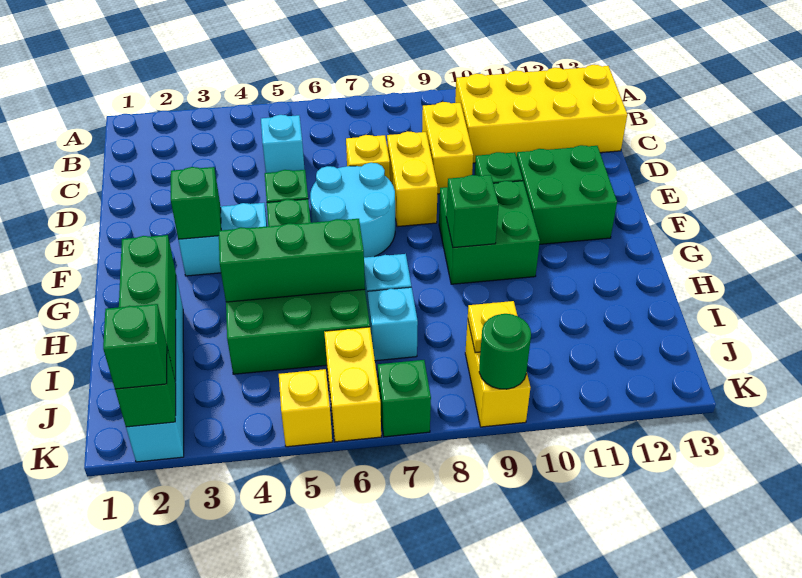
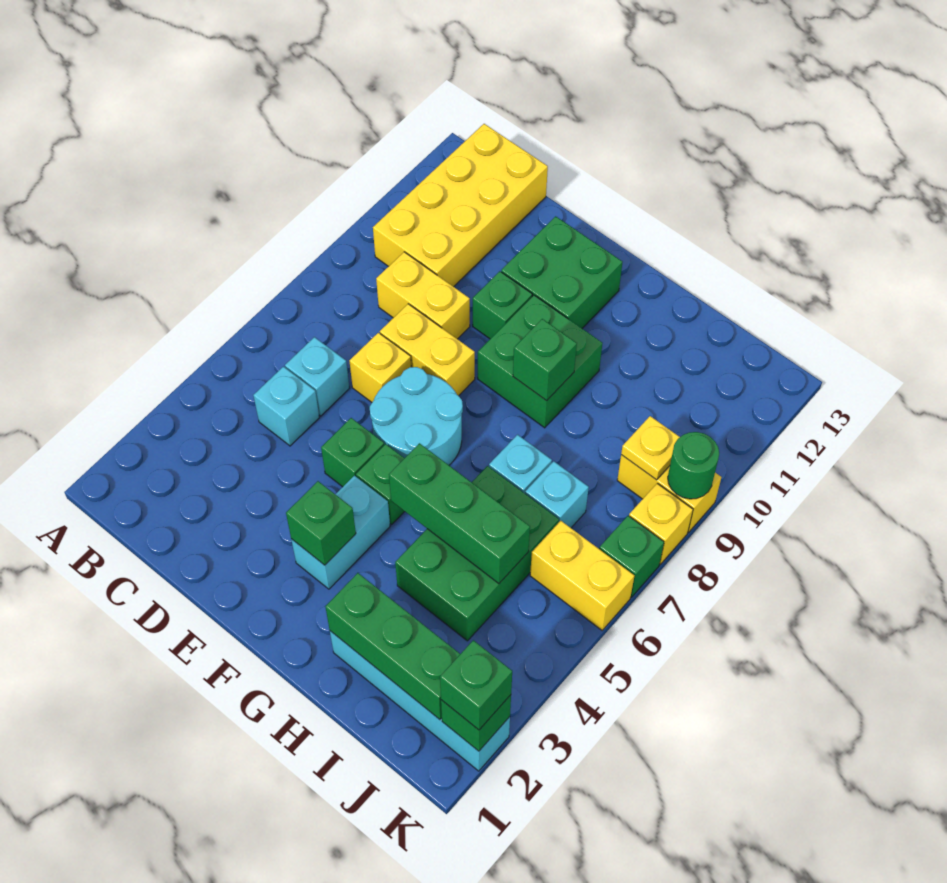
none -> cyan brick C6 level 1
green brick H4:H6 level 2 -> green brick G5:I5 level 2
yellow brick K5 level 1 -> yellow brick K8 level 1

